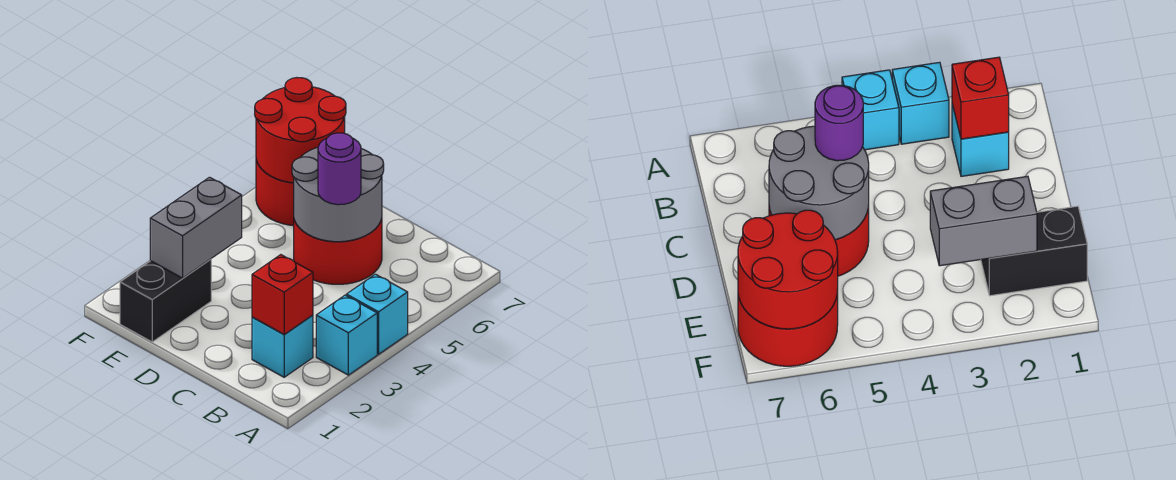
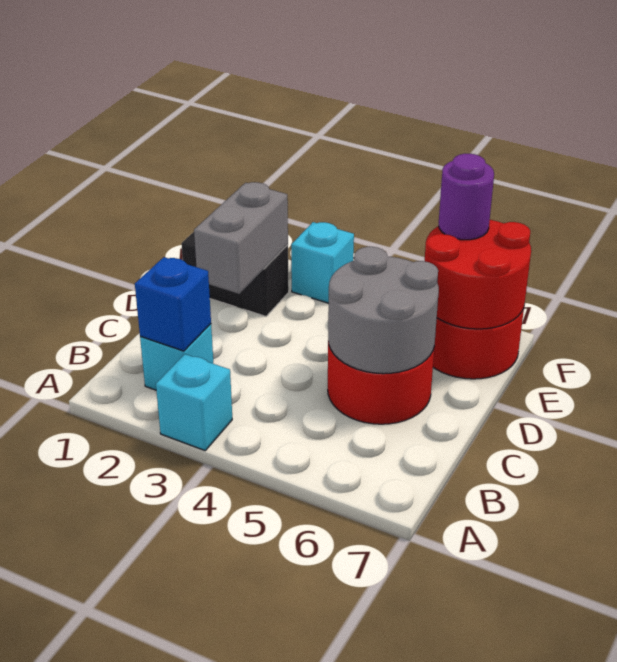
cyan brick A4 level 1 -> cyan brick F3 level 1
red brick B2 level 2 -> blue brick B2 level 2
purple round brick C5 level 3 -> purple round brick F6 level 3
grey brick E2:E3 level 2 -> grey brick D2:E2 level 2

